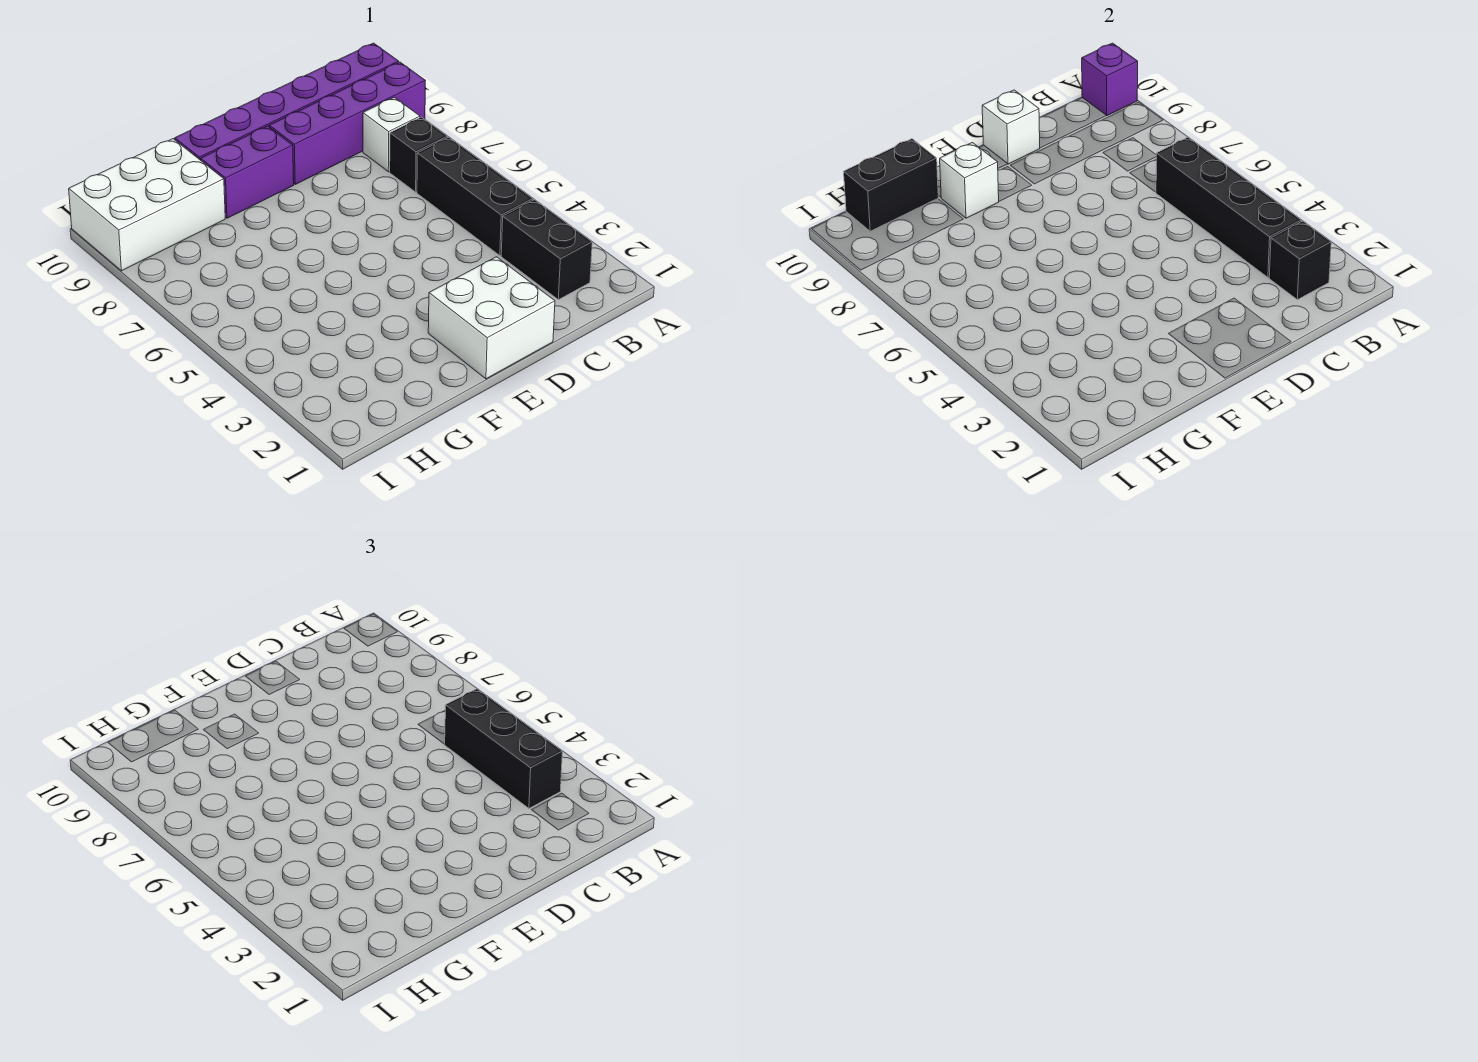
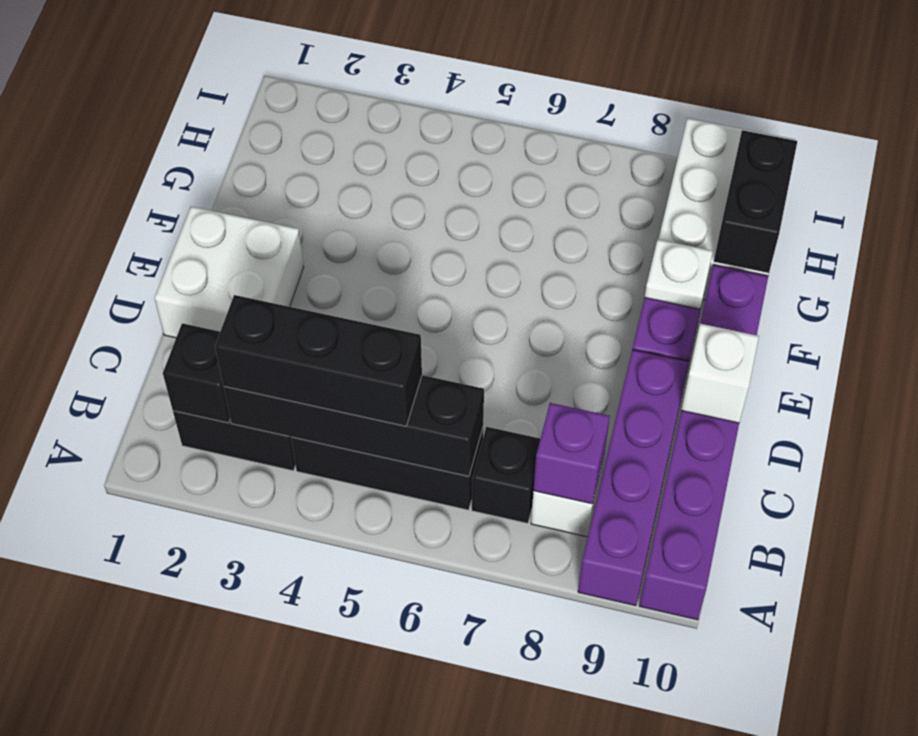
purple brick A10 level 2 -> purple brick B8 level 2
white brick F9 level 2 -> white plate F9 level 2

